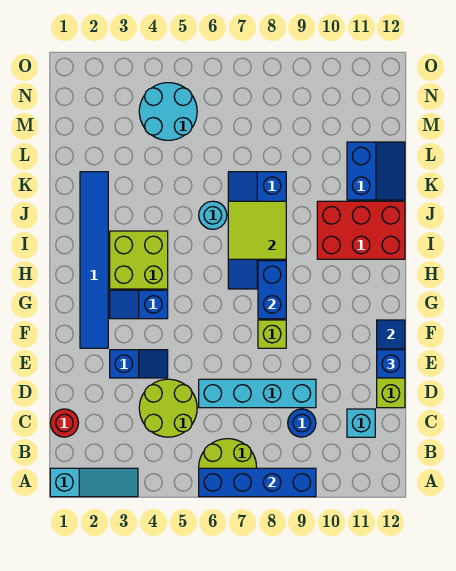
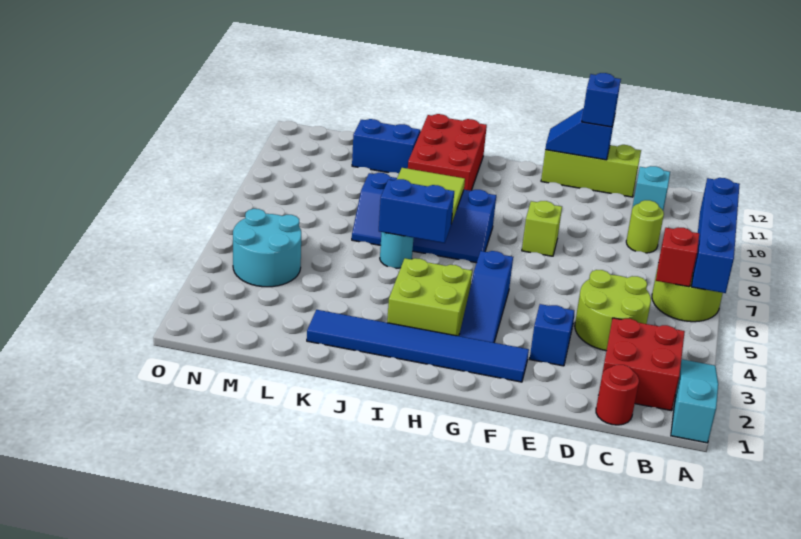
none -> red brick B2:C3 level 1
none -> red brick B6 level 2
blue round brick C9 level 1 -> lime round brick C9 level 1
cyan brick D6:D9 level 1 -> none
blue slope G3:G4 level 1 top 4 -> blue slope G3:G5 level 1 top 5
blue brick G8:H8 level 2 -> blue brick I6:J6 level 2

